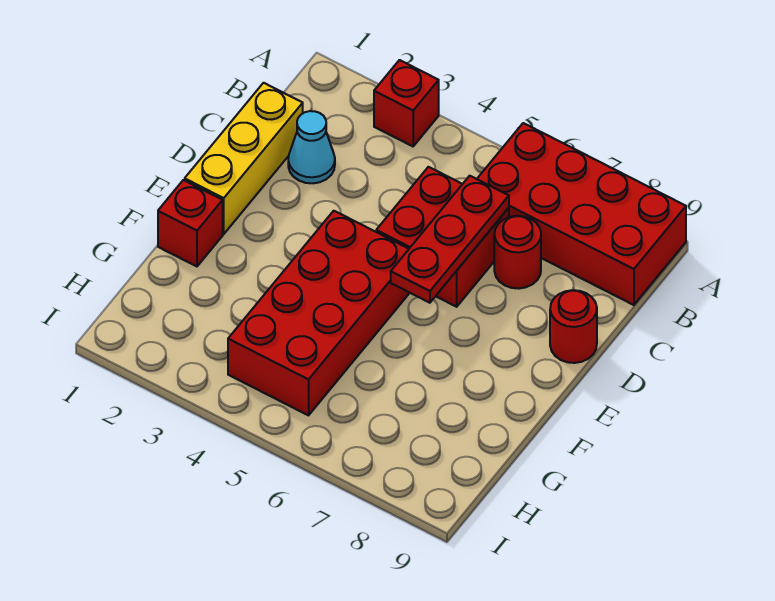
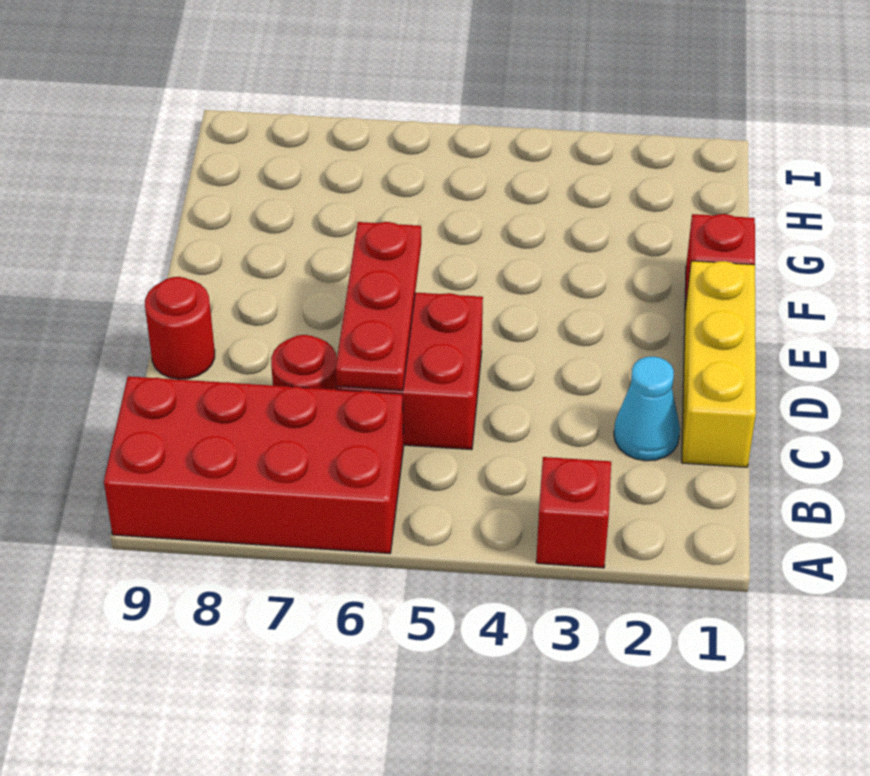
red brick E4:H5 level 1 -> none

